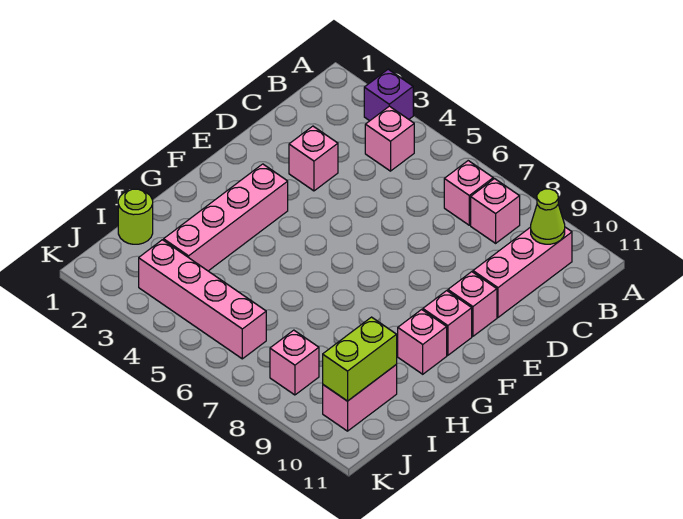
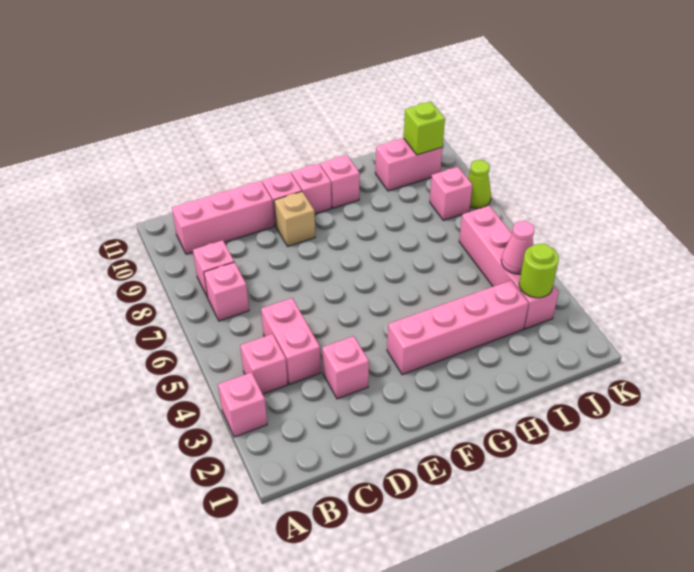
purple brick A3 level 1 -> pink brick A3 level 1
lime cone B10 level 2 -> lime cone K8 level 1
none -> pink brick C4:C5 level 1
none -> tan brick E9 level 1
lime round brick I1 level 1 -> lime round brick J3 level 2
lime brick I10:J10 level 2 -> lime brick J10 level 2
none -> pink cone J4 level 2

